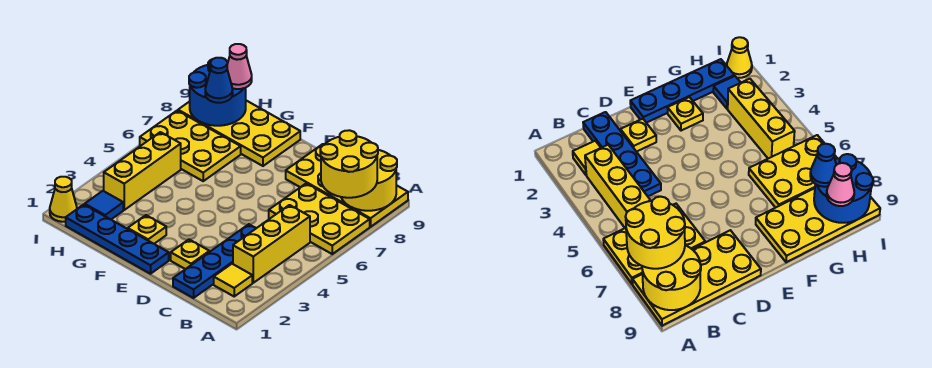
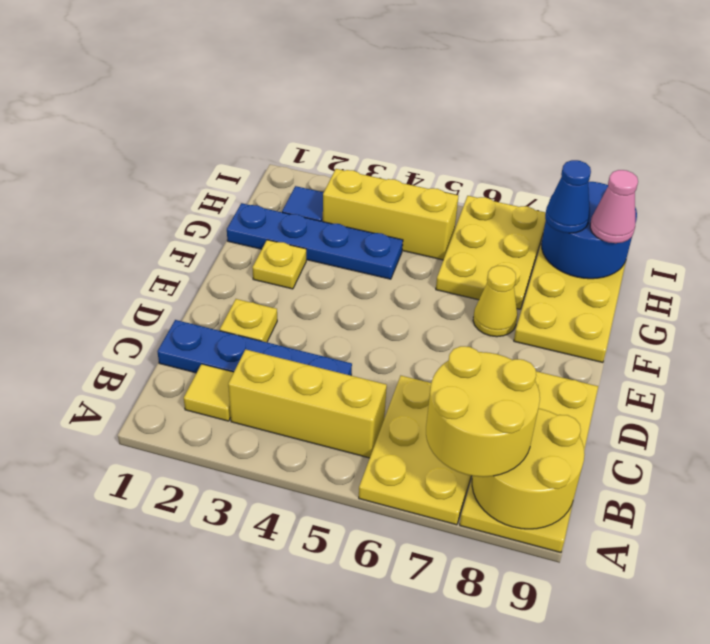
blue plate E1:H1 level 1 -> blue plate G1:G4 level 1
yellow cone I1 level 1 -> yellow cone F7 level 1

